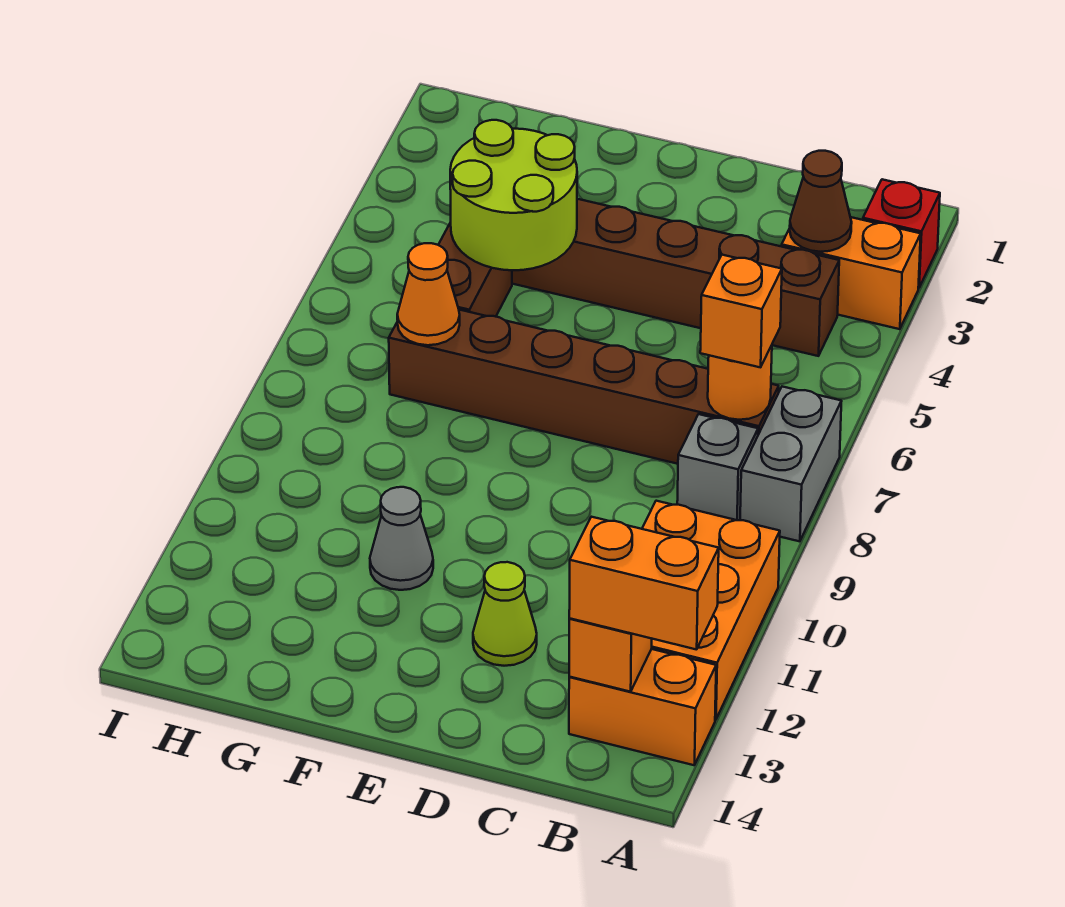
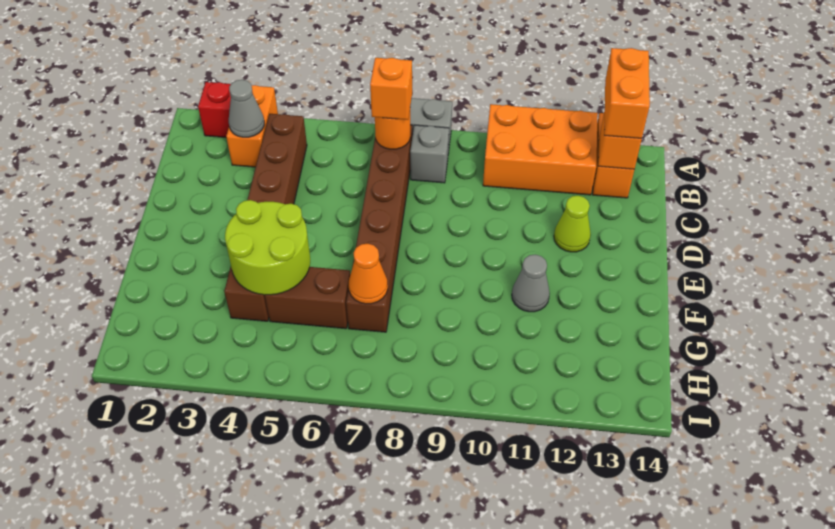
brown cone B3 level 2 -> grey cone B3 level 2

